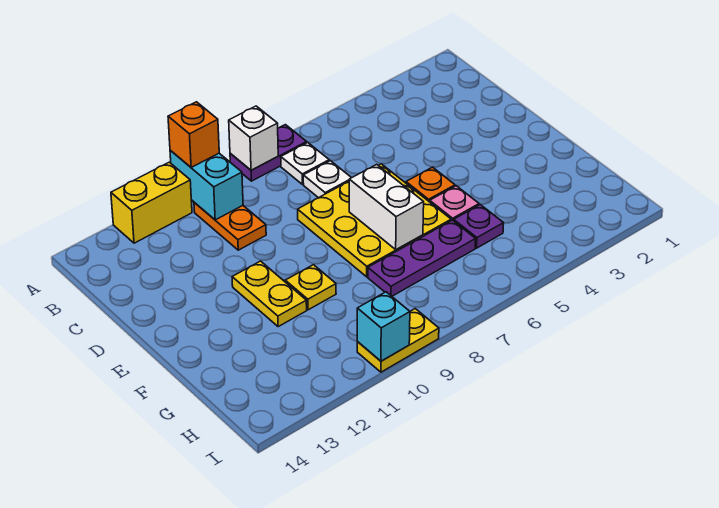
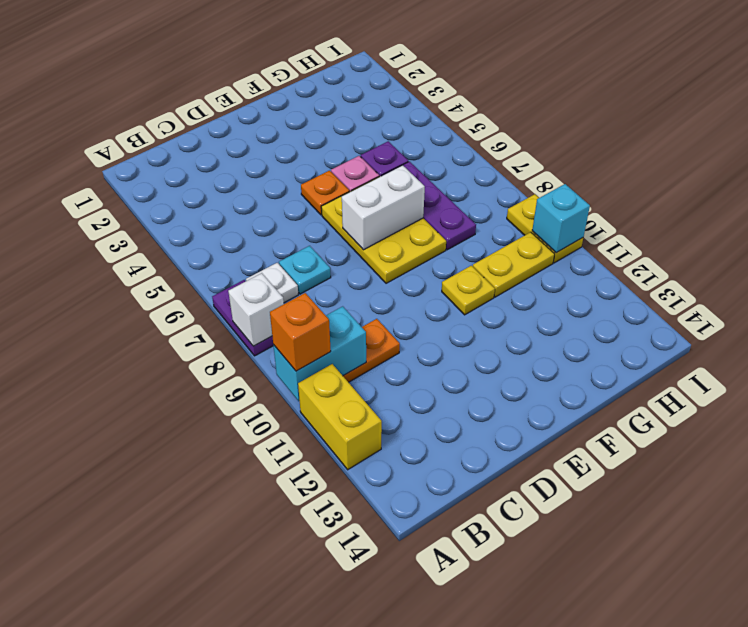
white plate C7 level 1 -> cyan plate C7 level 1
yellow plate D6:F8 level 1 -> yellow plate E6:F8 level 1
yellow plate E11:F11 level 1 -> yellow plate G10:H10 level 1

